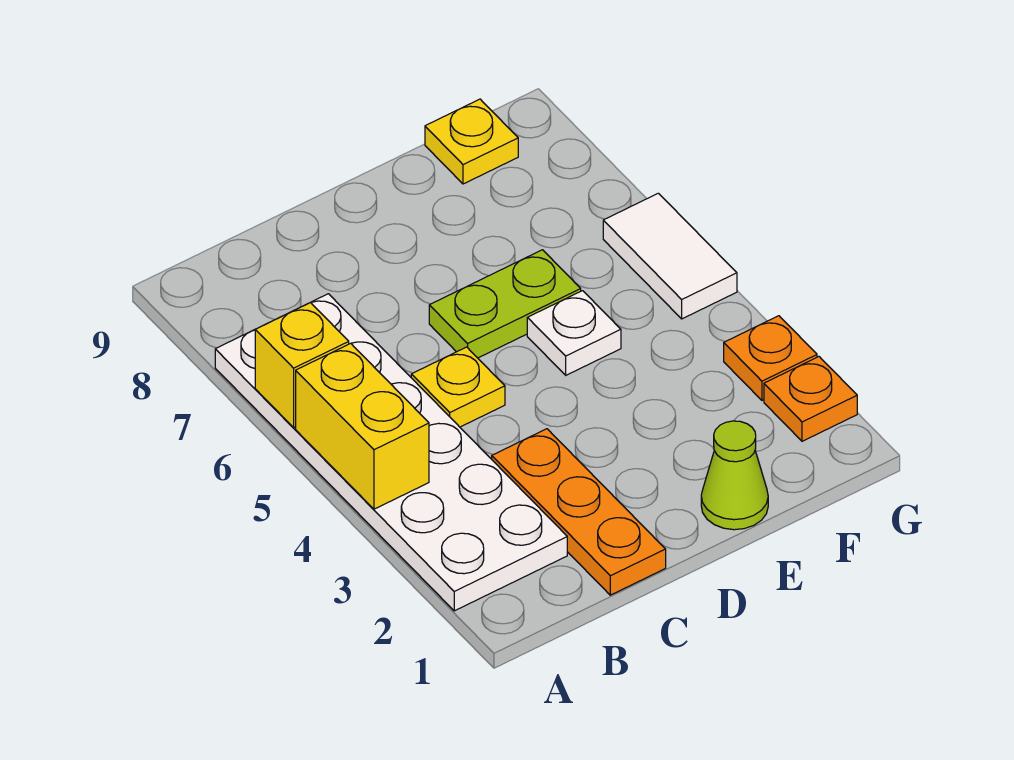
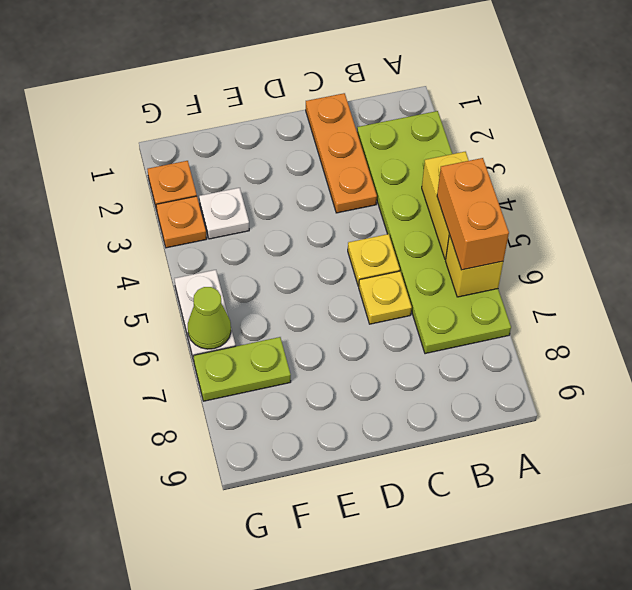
white plate A2:B7 level 1 -> lime plate A2:B7 level 1
none -> orange brick A5:A6 level 3
lime plate D6:E6 level 1 -> lime plate F7:G7 level 1
lime cone E1 level 1 -> lime cone G6 level 2
white plate E5 level 1 -> white plate F3 level 1
yellow plate F9 level 1 -> yellow plate C6 level 1
white tile G5:G6 level 1 -> white plate G5:G6 level 1

